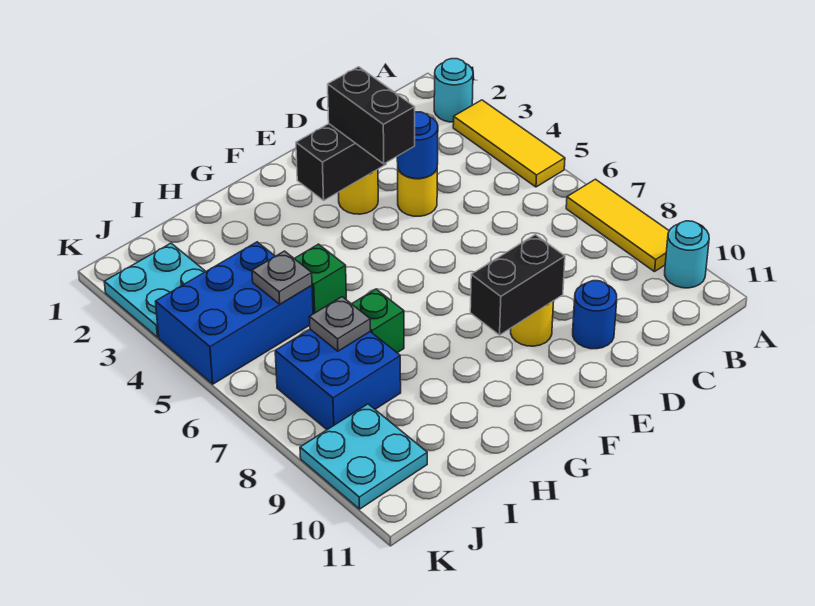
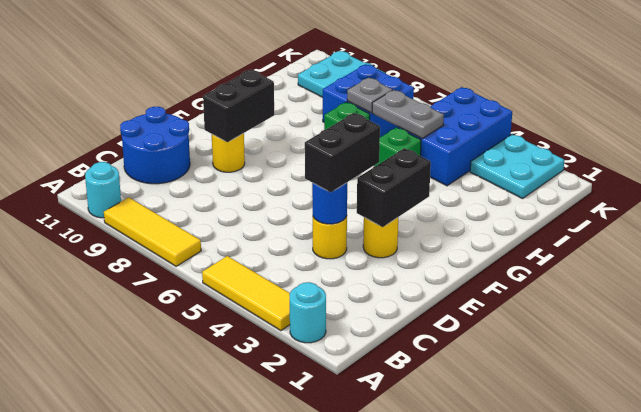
blue round brick D10 level 1 -> blue round brick C10:D11 level 1
black brick E3:E4 level 3 -> black brick D4:E4 level 3
grey plate I5 level 2 -> grey plate I5:I6 level 2

